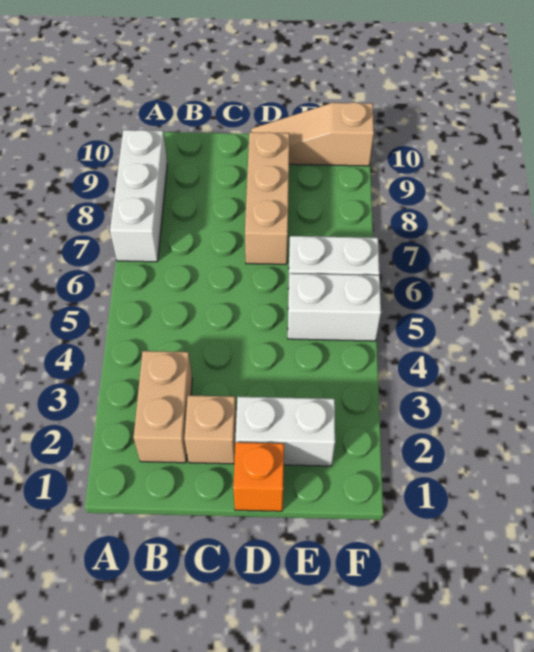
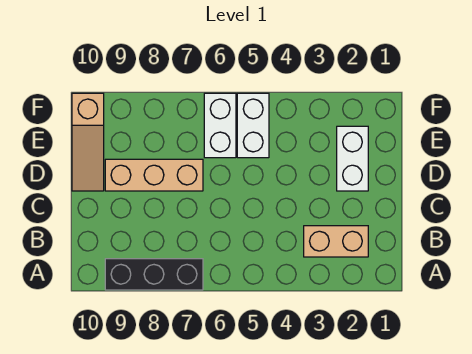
white brick A7:A9 level 1 -> black brick A7:A9 level 1
tan brick C2 level 1 -> none
orange brick D1 level 1 -> none

